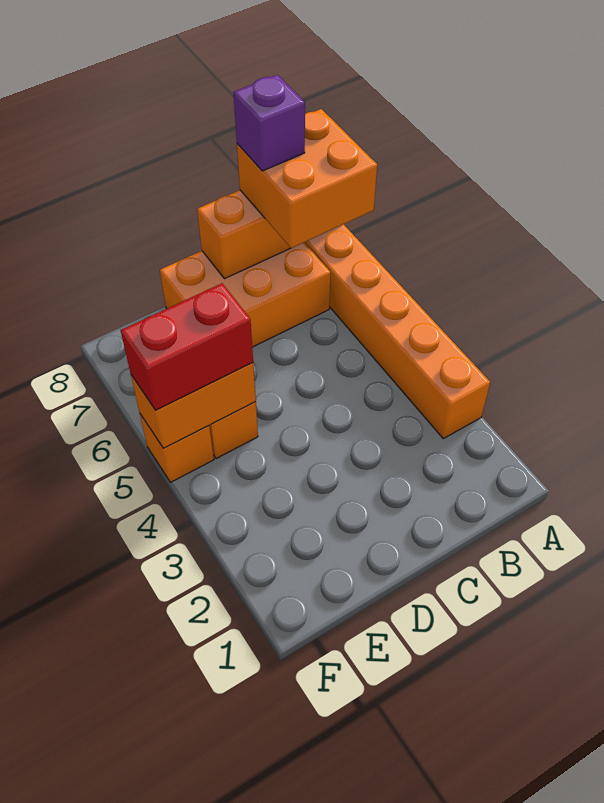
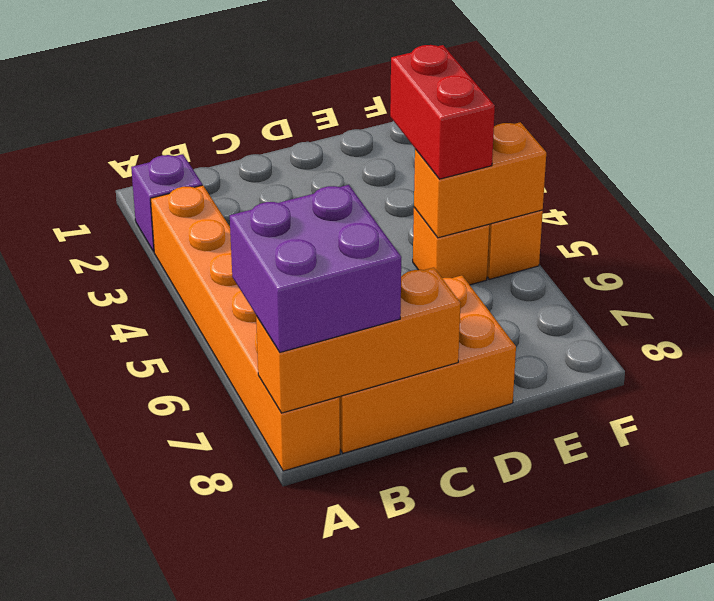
orange brick A7:B8 level 3 -> purple brick A7:B8 level 3
purple brick B8 level 4 -> purple brick A2 level 1
red brick E5:F5 level 3 -> red brick E4:E5 level 3

